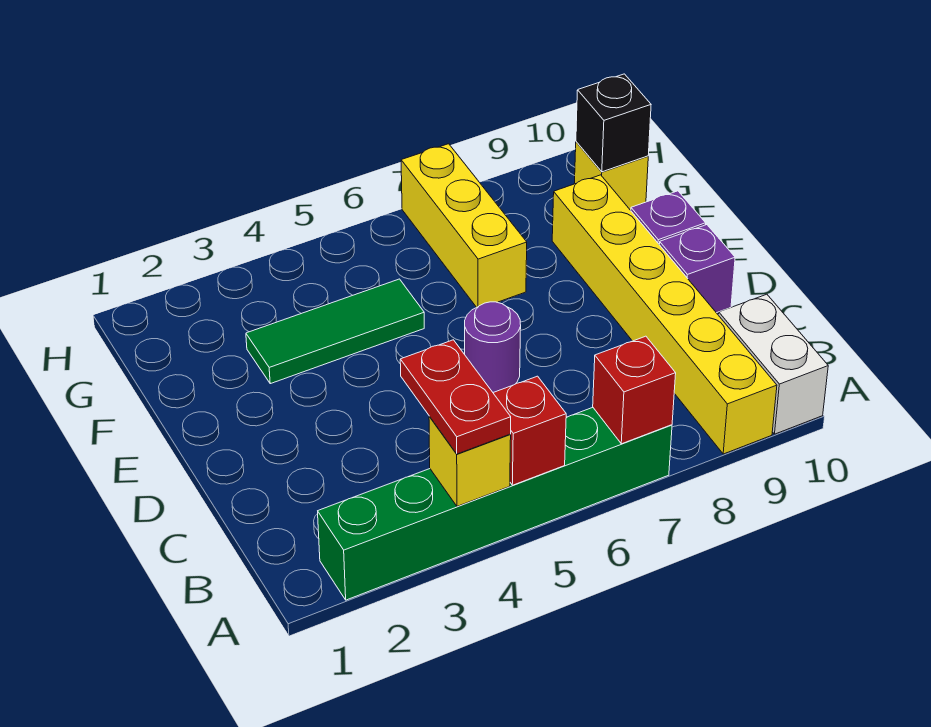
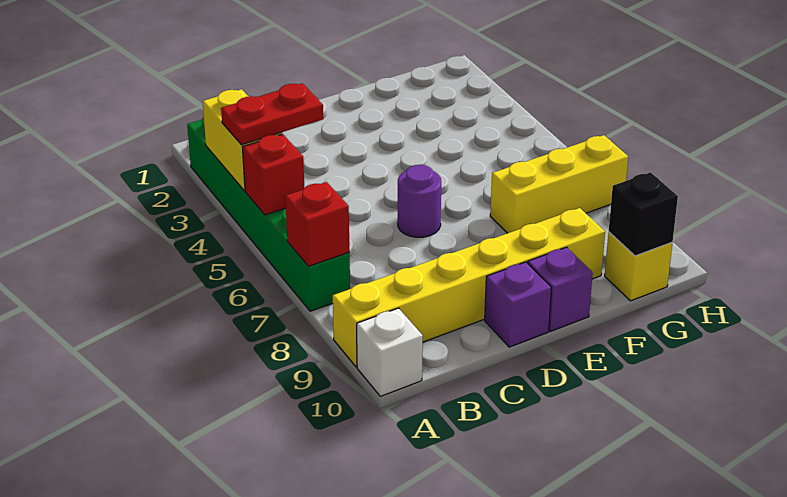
yellow brick A4 level 2 -> yellow brick A3:A4 level 2
white brick A10:B10 level 1 -> white brick A10 level 1
green tile F3:F5 level 1 -> none

